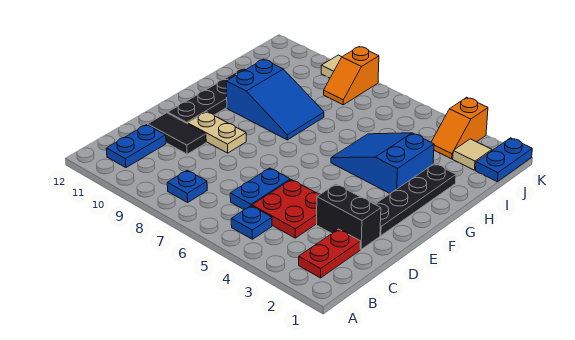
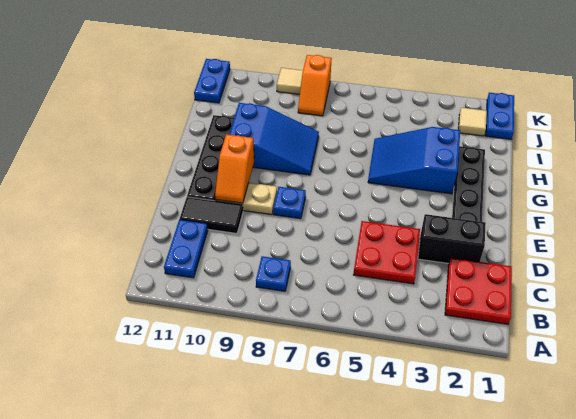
red plate B2:C2 level 1 -> red plate B1:C2 level 1
blue plate B5 level 1 -> blue plate E8 level 1
blue plate C6:D6 level 1 -> blue plate J12:K12 level 1
orange slope J3:K3 level 1 top K -> orange slope E10:F10 level 2 top F

